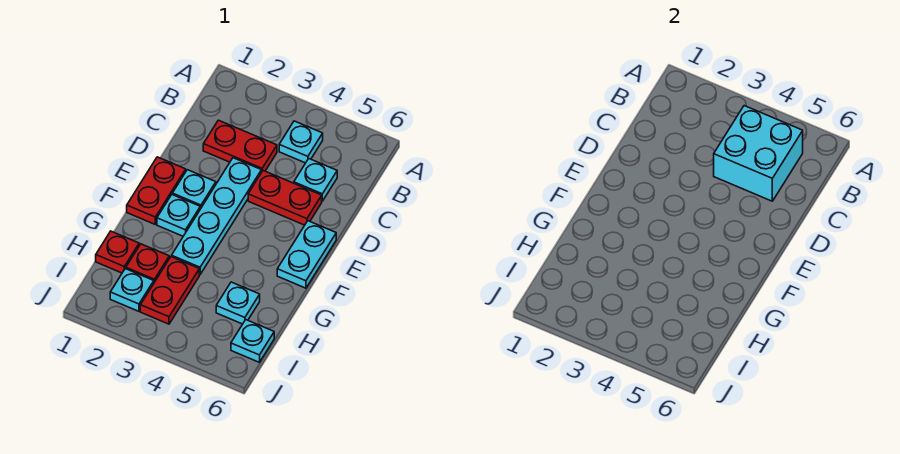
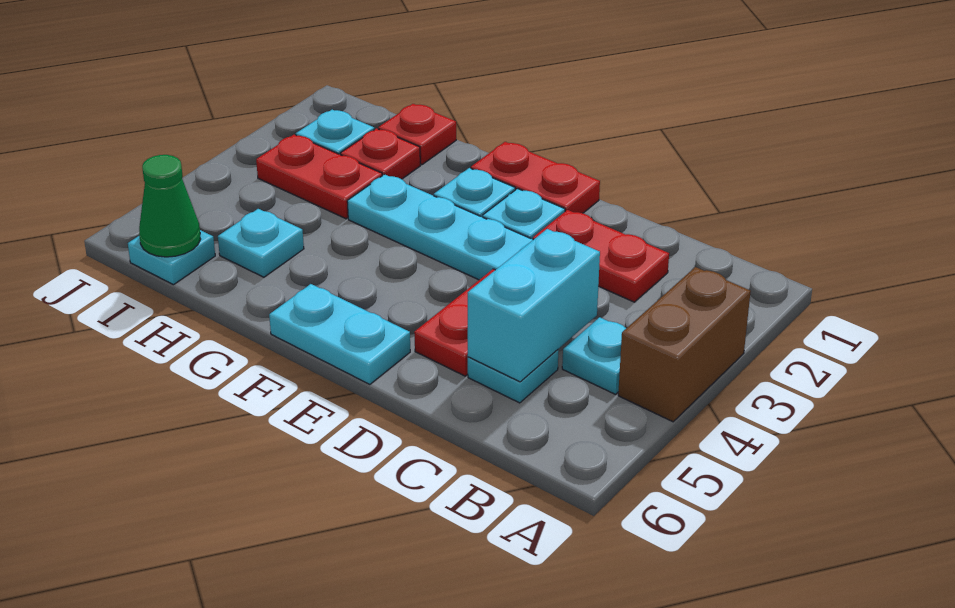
none -> brown brick A3:A4 level 1
cyan brick B4:C5 level 2 -> cyan brick C4:C5 level 2
red plate C2:C3 level 1 -> red plate C2:D2 level 1
none -> green cone I6 level 2

